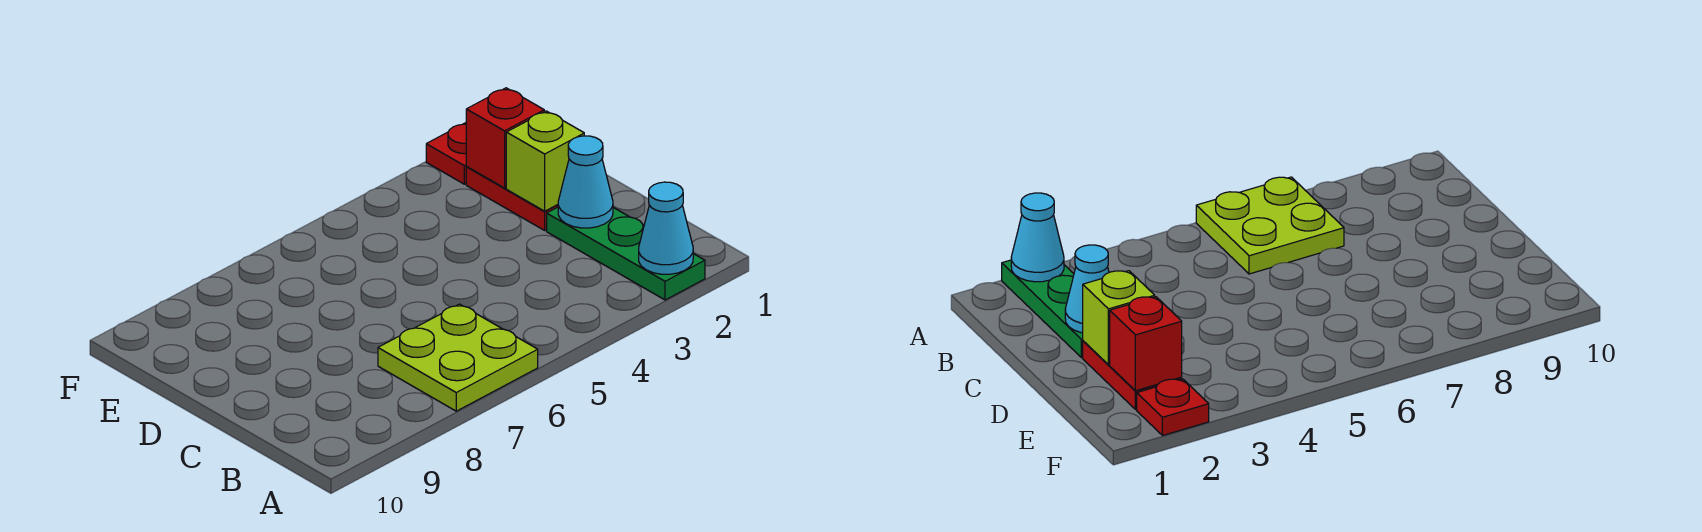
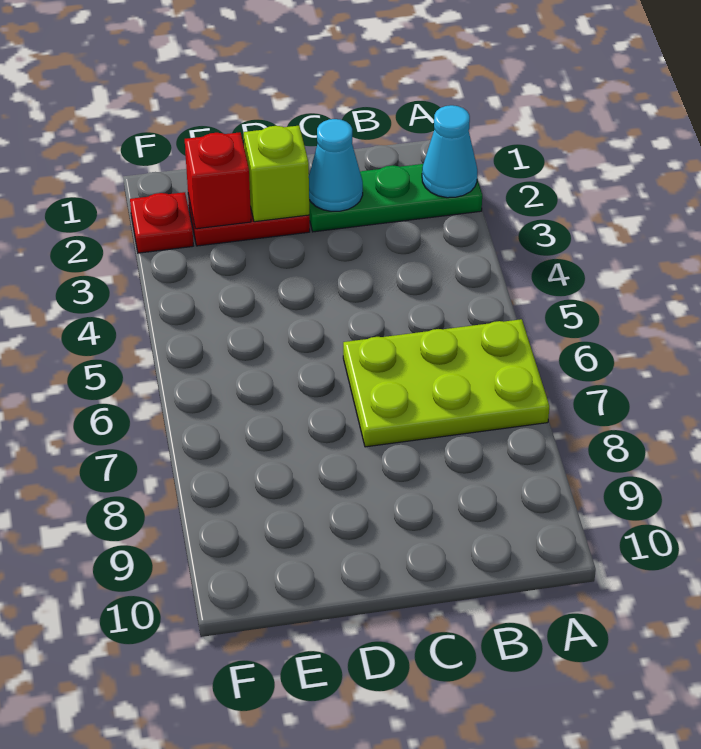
lime plate A6:B7 level 1 -> lime plate A6:C7 level 1

